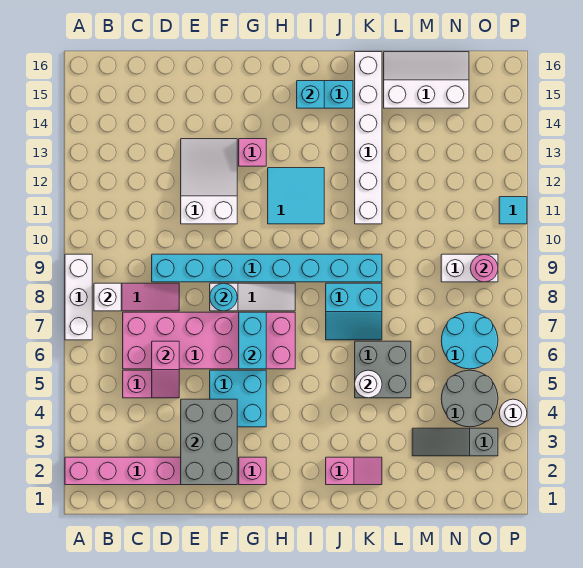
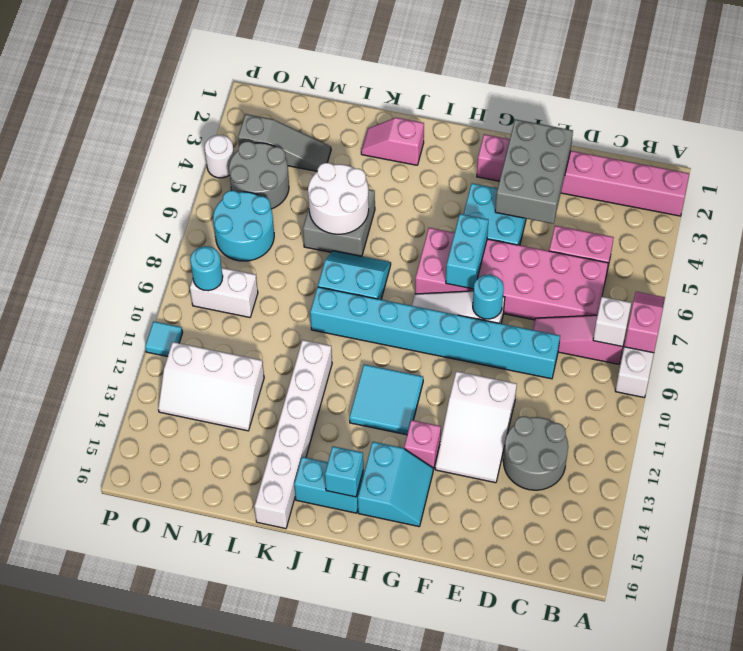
none -> grey round brick C12:D13 level 1
pink slope D5:D6 level 2 top 6 -> pink slope A7:A8 level 2 top 8
none -> cyan slope G14:H15 level 1 top H
white round brick K5 level 2 -> white round brick K5:L6 level 2
white slope L15:N16 level 1 top 15 -> white slope M12:O13 level 1 top 12
pink round brick O9 level 2 -> cyan round brick O9 level 2

